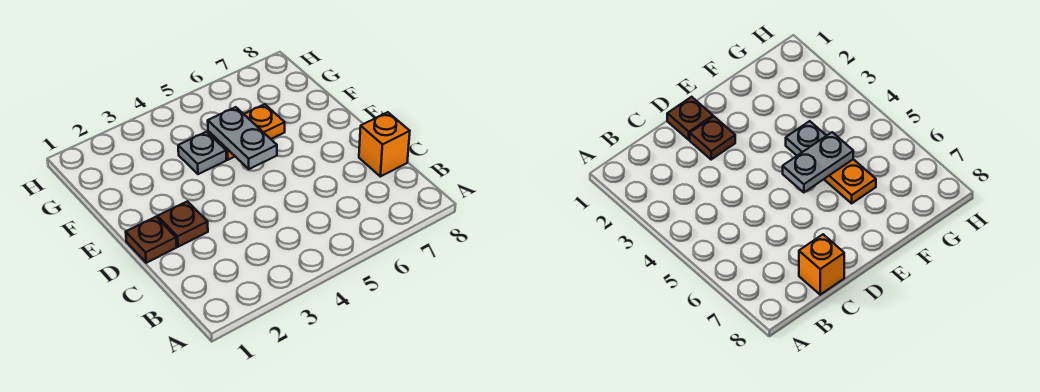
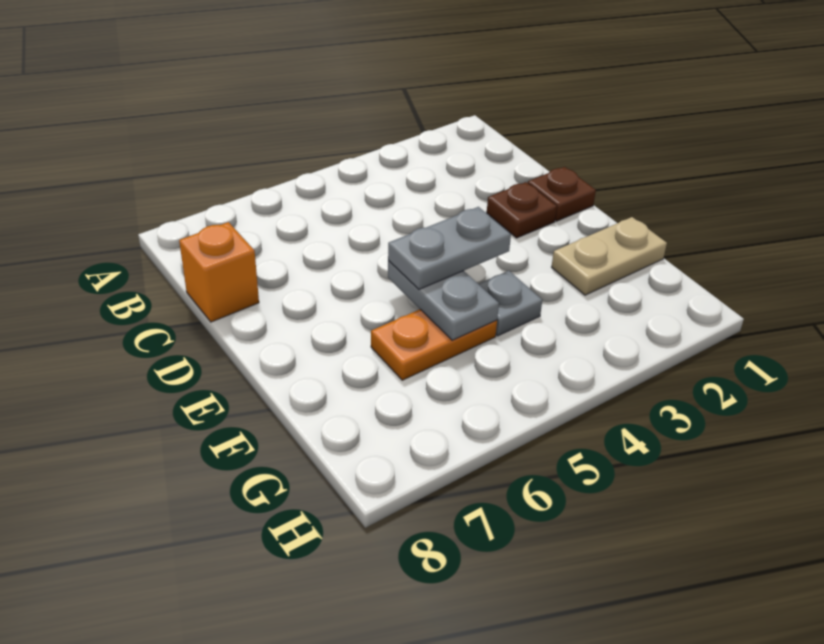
none -> grey plate E4:E5 level 3
none -> tan plate F1:F2 level 1

